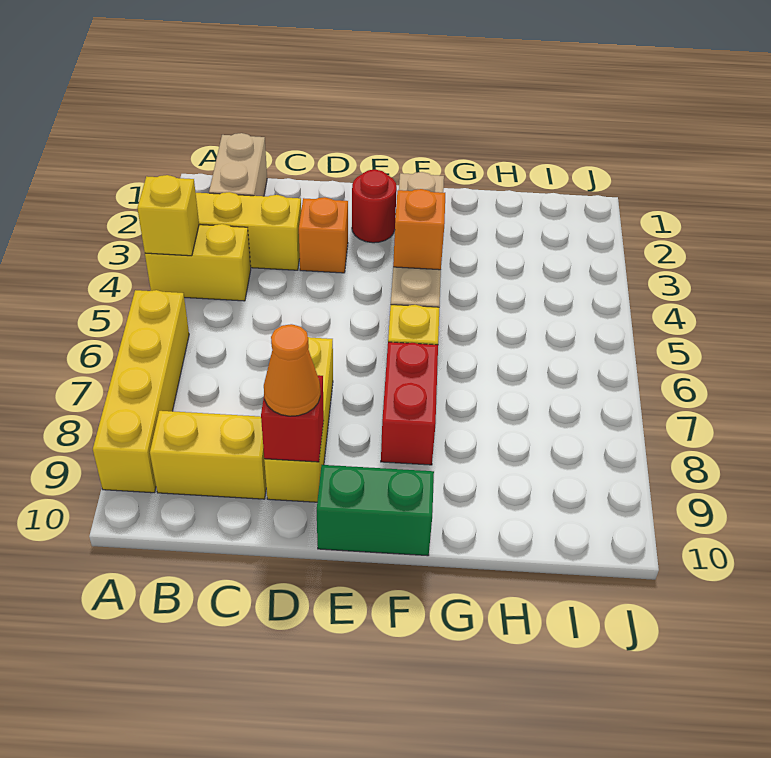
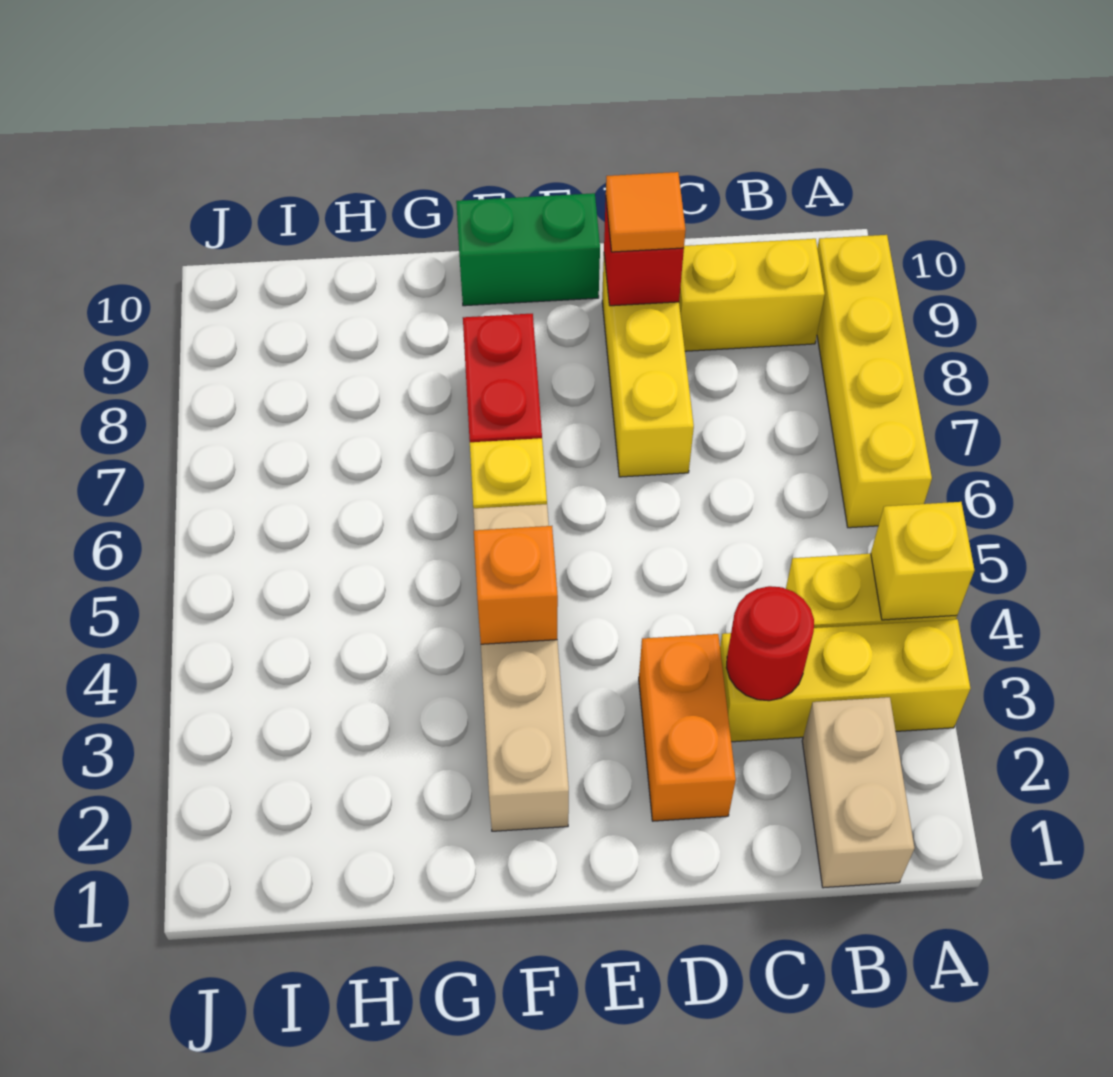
orange brick D3 level 1 -> orange brick D2:D3 level 1
orange cone D9 level 3 -> orange tile D9 level 3
red round brick E2 level 1 -> red round brick C3 level 2

